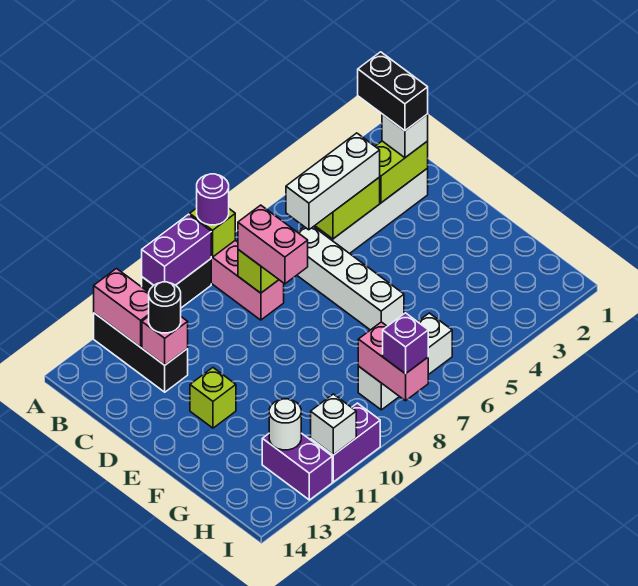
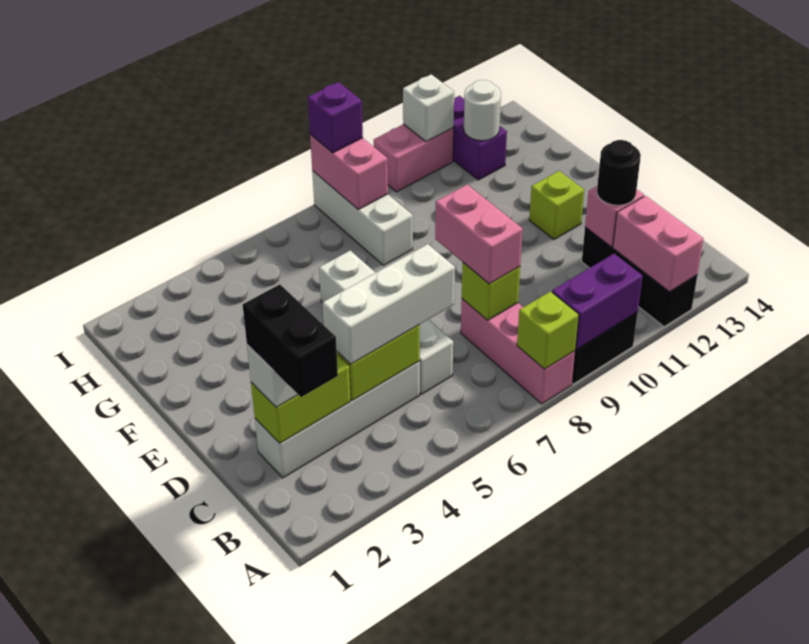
purple round brick A8 level 3 -> none
white brick H6:H8 level 1 -> white brick G8:I8 level 1
purple brick I10:I11 level 1 -> pink brick I10:I11 level 1

